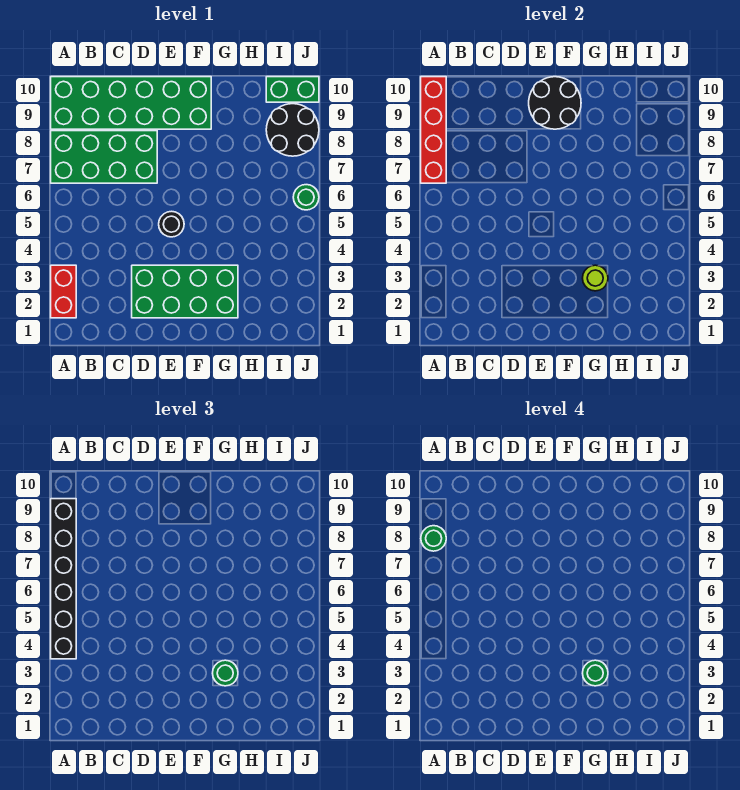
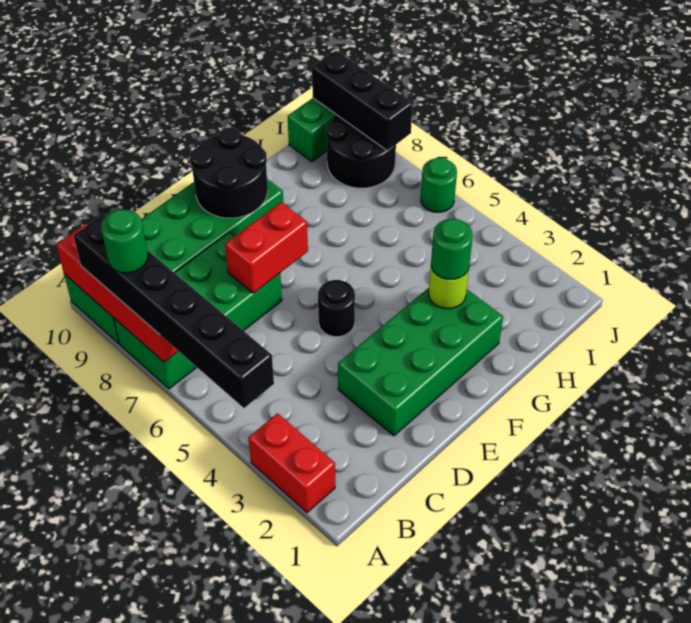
none -> red brick D7:E7 level 2
green round brick G3 level 4 -> none
none -> black brick J8:J10 level 2

